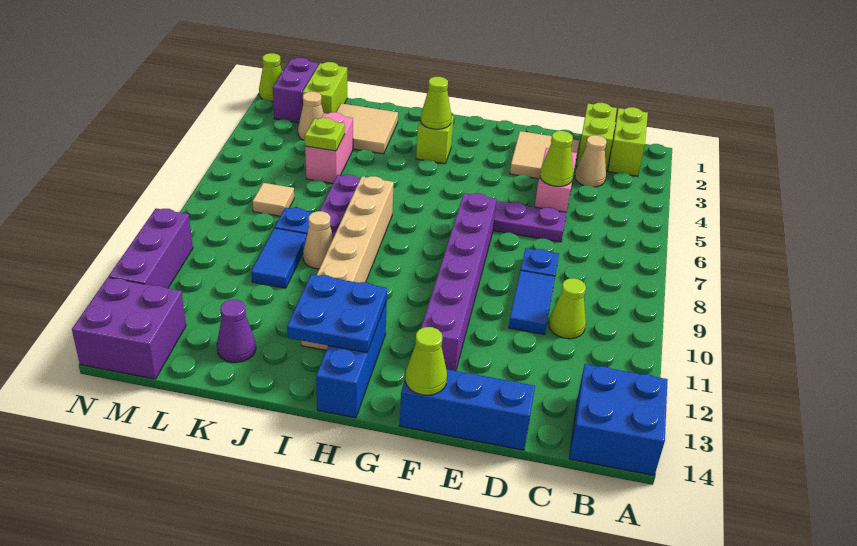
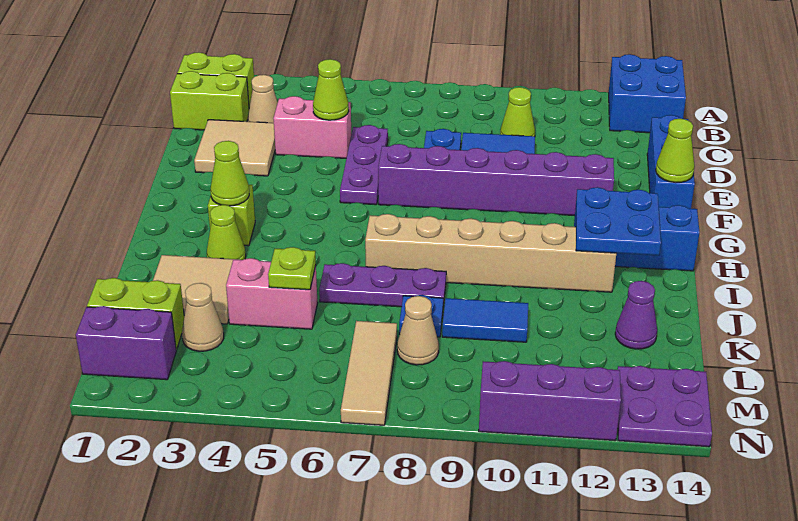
tan cone J9 level 1 -> tan cone L8 level 1
tan tile L7 level 1 -> tan tile L7:N7 level 1
purple brick M13:N14 level 1 -> purple plate M13:N14 level 1
lime cone N1 level 1 -> lime cone I3 level 1

